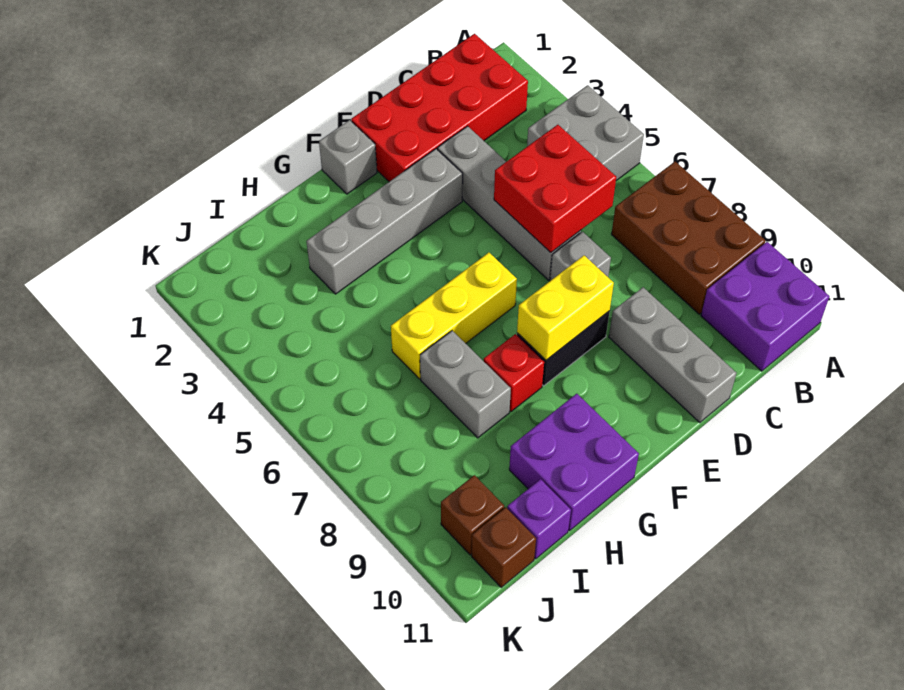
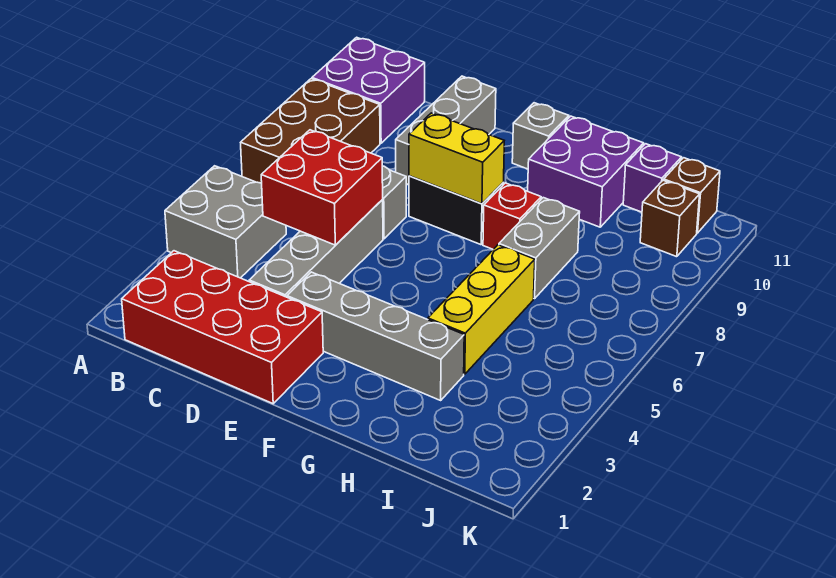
grey brick F1 level 1 -> grey brick F11 level 1
yellow brick F6:H6 level 1 -> yellow brick H4:H6 level 1

